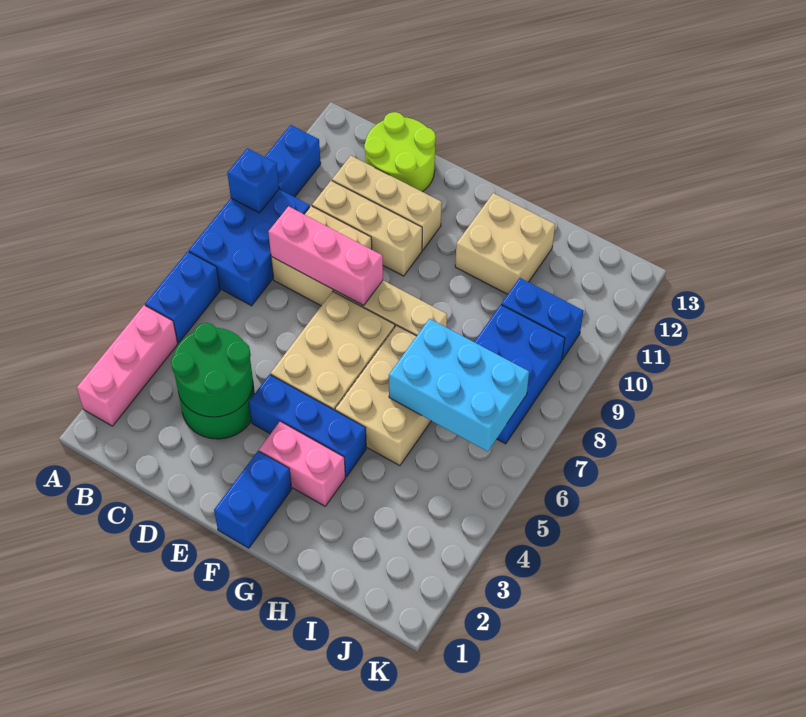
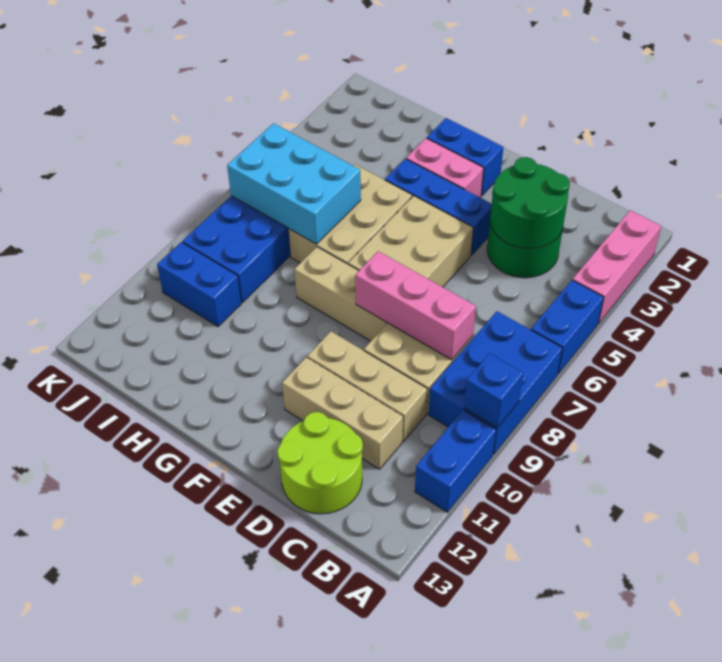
blue brick F1:F2 level 1 -> blue brick F2:G2 level 1
tan brick G11:H12 level 1 -> none

